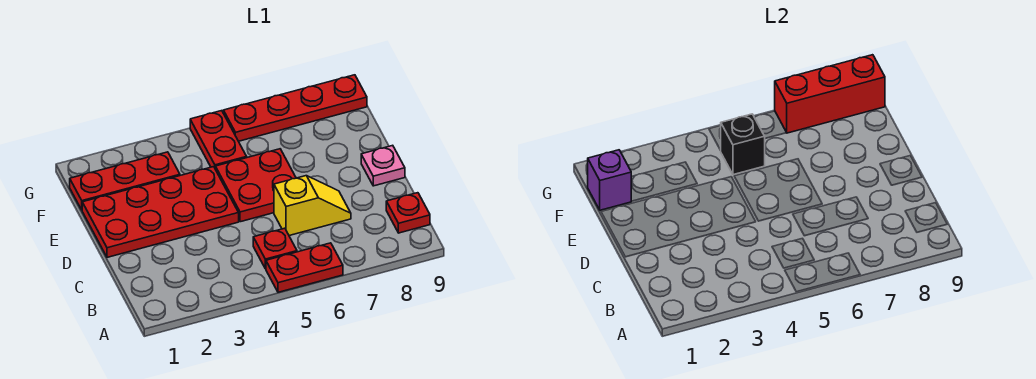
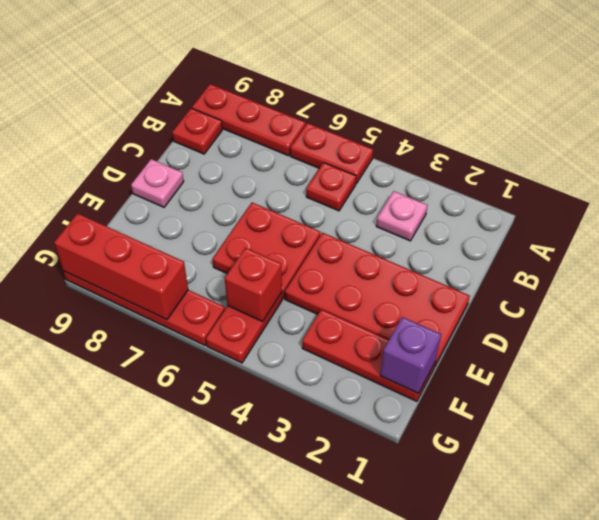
none -> red plate A7:A9 level 1
none -> pink plate B3 level 1
yellow slope C6:C7 level 1 top 6 -> none
black brick F5 level 2 -> red brick F5 level 2

